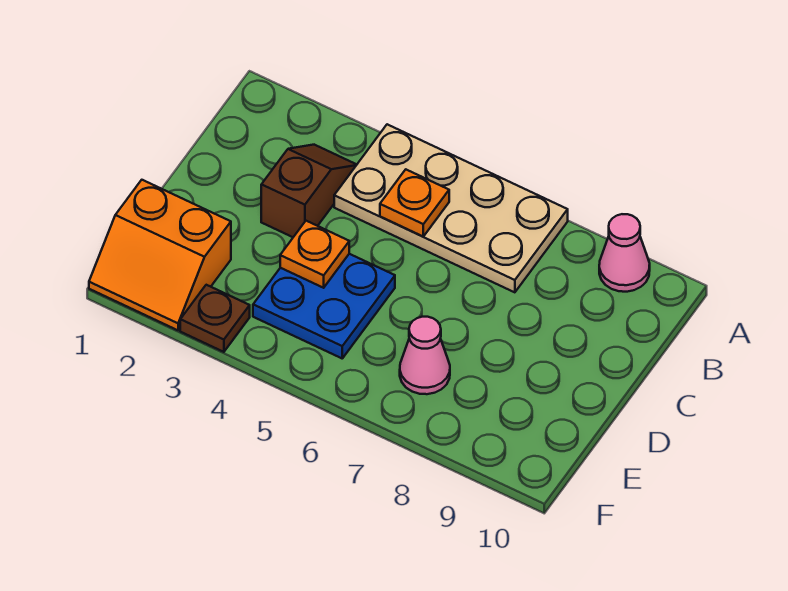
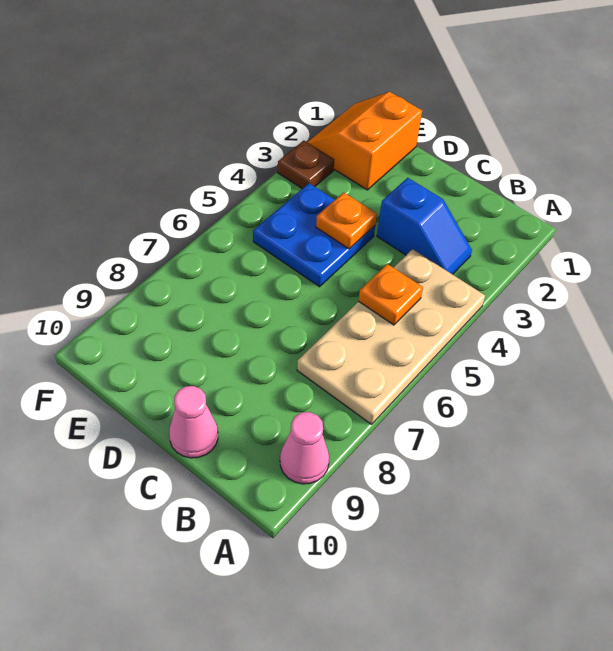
brown slope B3:C3 level 1 top C -> blue slope B3:C3 level 1 top C
pink cone E7 level 1 -> pink cone C10 level 1

